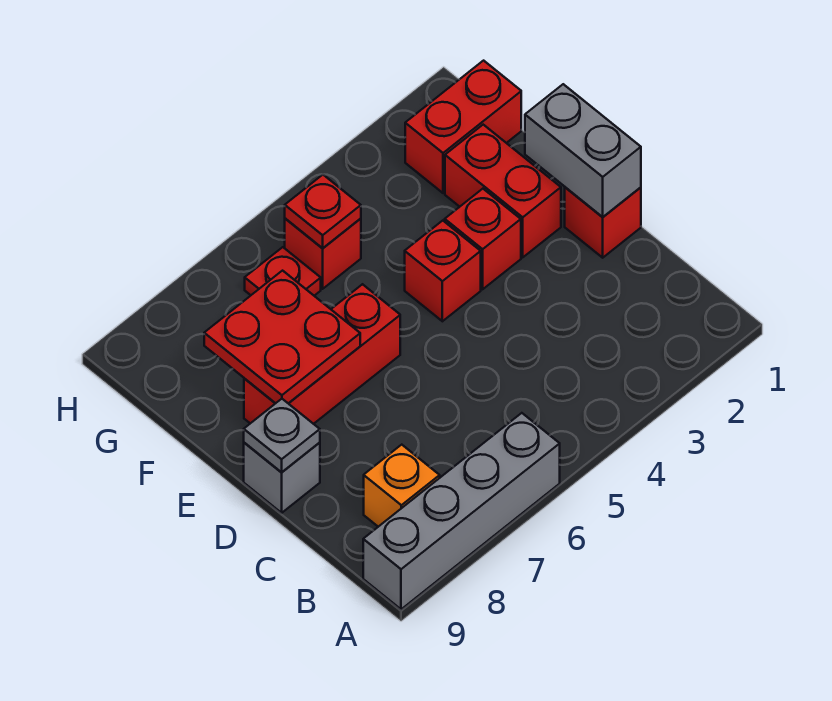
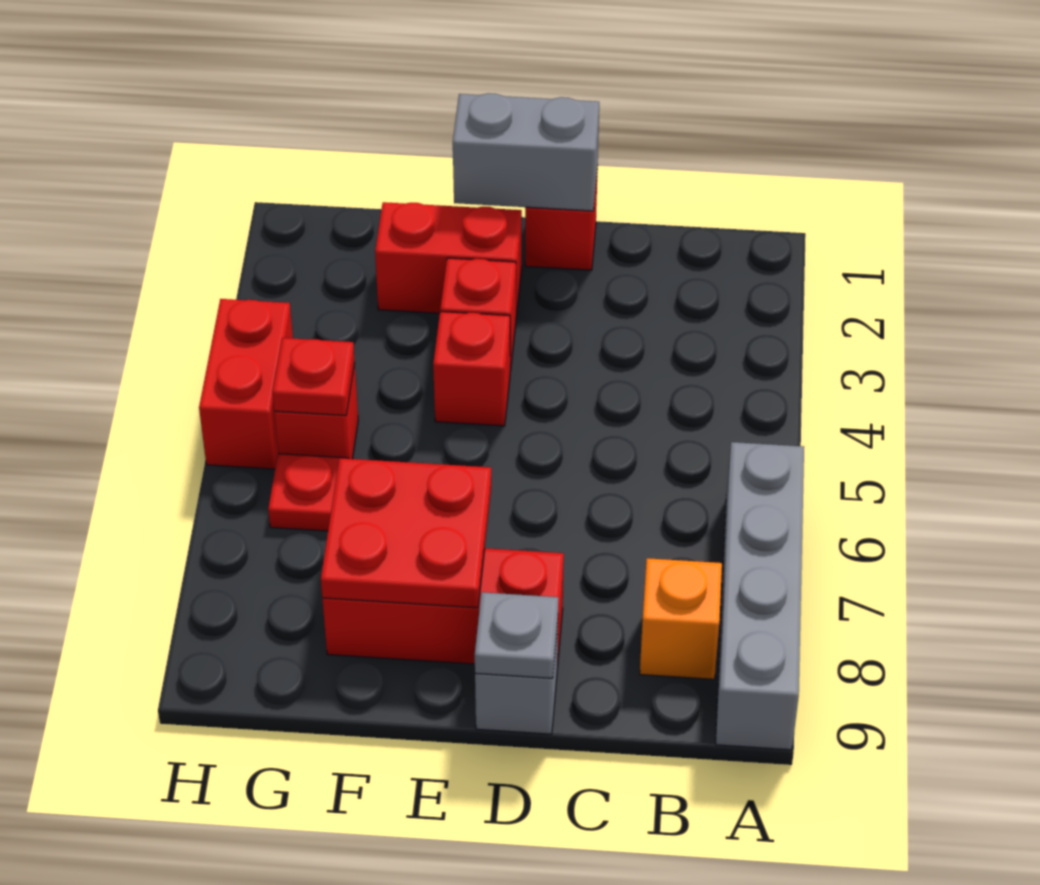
red brick E6:E8 level 1 -> red brick D8:F8 level 1
red brick G1:G2 level 1 -> red brick H4:H5 level 1

